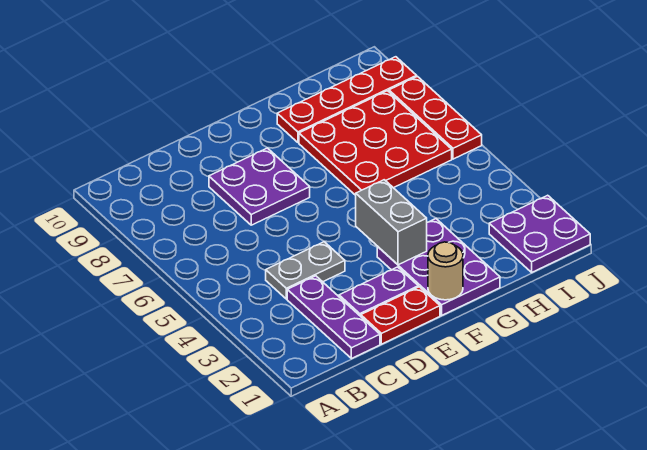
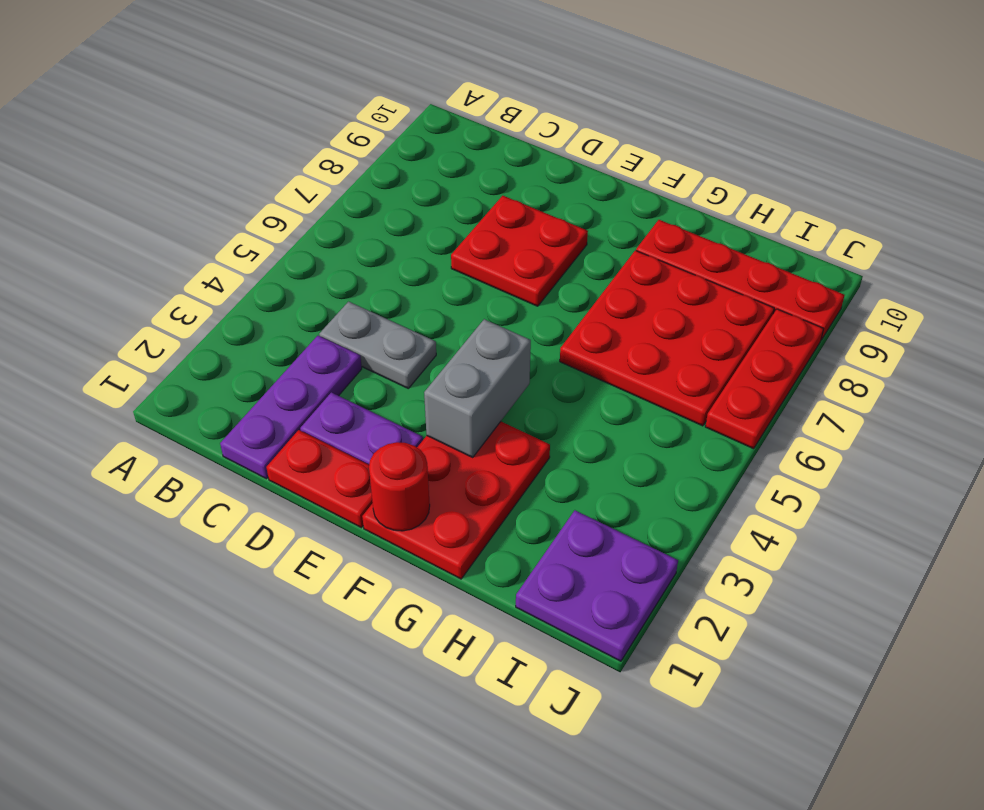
purple plate D7:E8 level 1 -> red plate D7:E8 level 1
purple plate F1:G3 level 1 -> red plate F1:G3 level 1
tan round brick F1 level 2 -> red round brick F1 level 2

